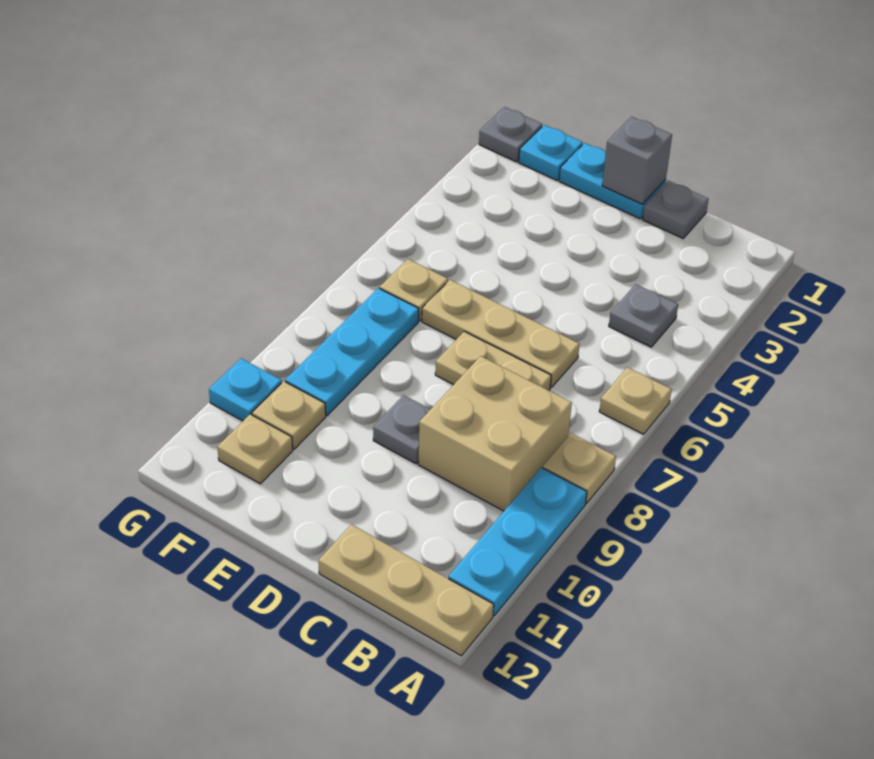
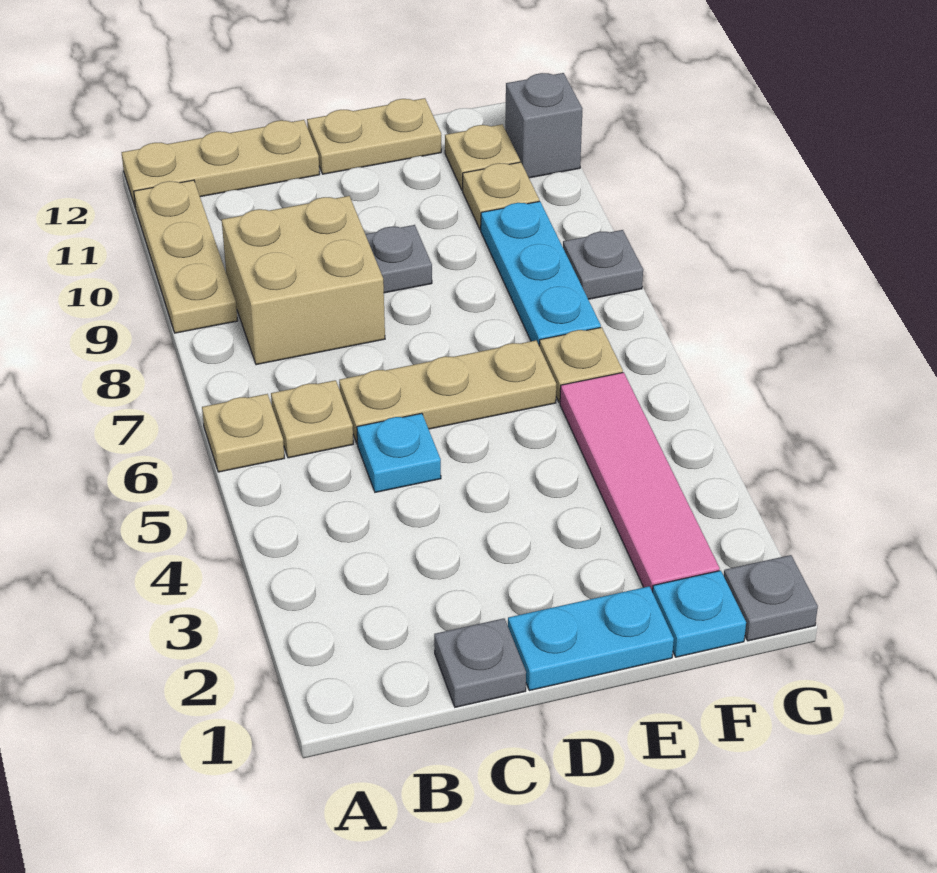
tan plate A8 level 1 -> tan plate B6 level 1
cyan plate A9:A11 level 1 -> tan plate A9:A11 level 1
grey plate B4 level 1 -> grey plate G8 level 1
tan plate C7:D7 level 1 -> tan plate D12:E12 level 1
grey brick D1 level 2 -> grey brick G11 level 1
none -> pink tile F2:F5 level 1
cyan plate G10 level 1 -> cyan plate C5 level 1

